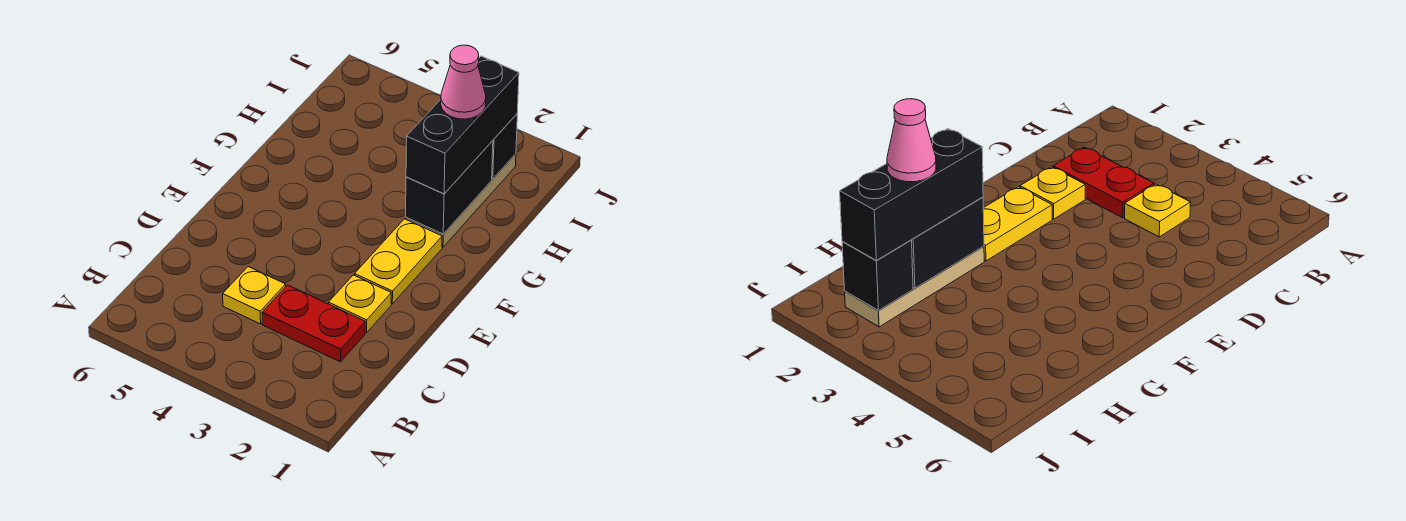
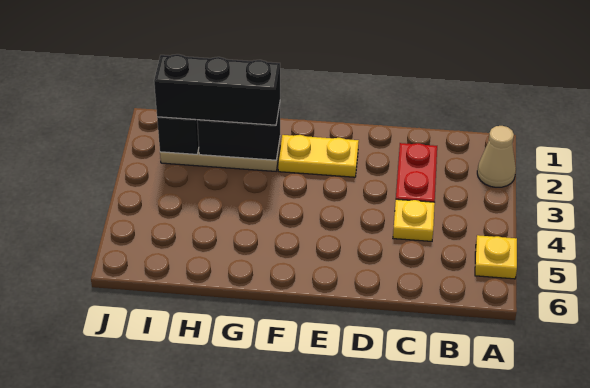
none -> tan cone A2 level 1
yellow plate D2 level 1 -> yellow plate A5 level 1
pink cone H2 level 4 -> none

